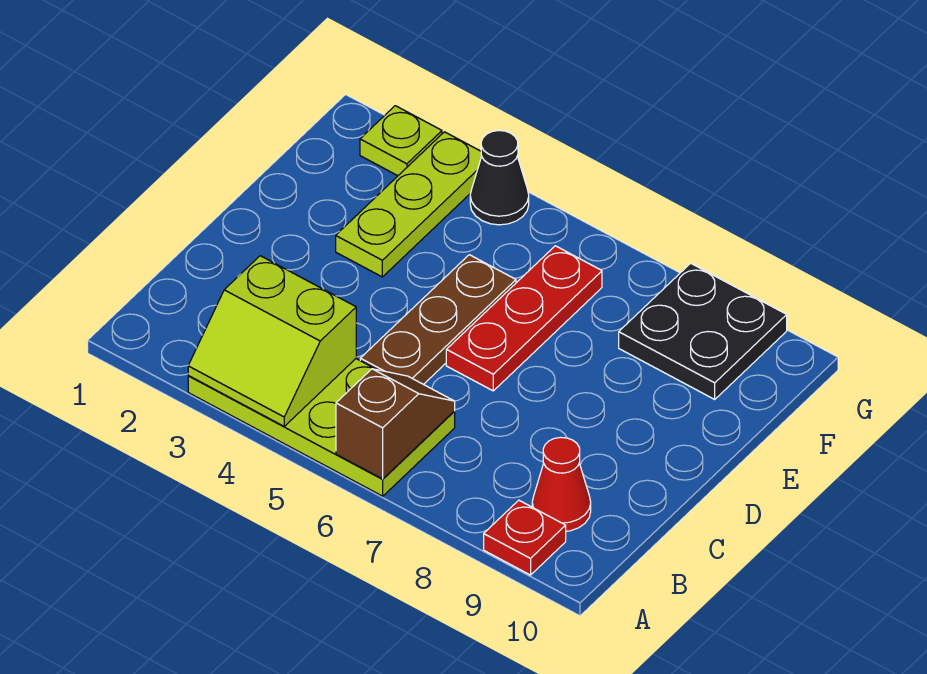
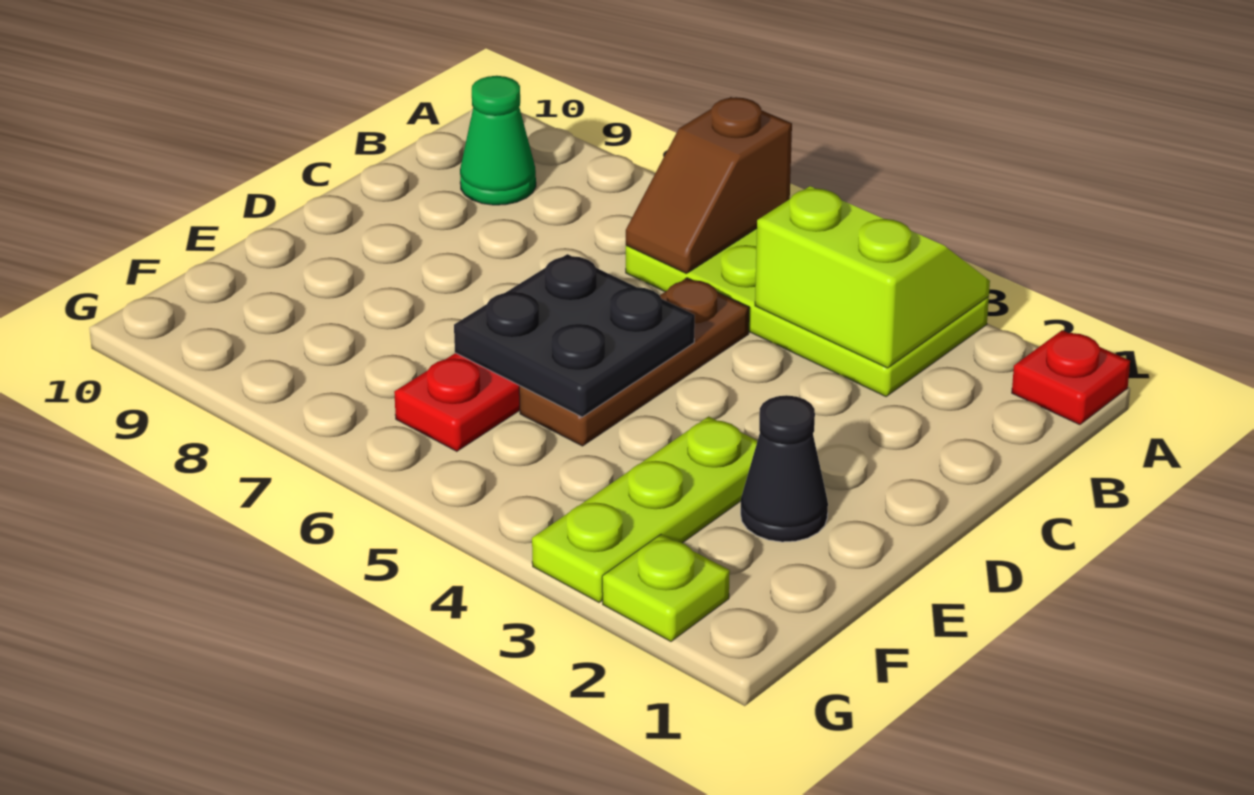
red plate A9 level 1 -> red plate A1 level 1
red cone B9 level 1 -> green cone B9 level 1
black plate F8:G9 level 1 -> black plate D5:E6 level 2
black cone G4 level 1 -> black cone E2 level 1

